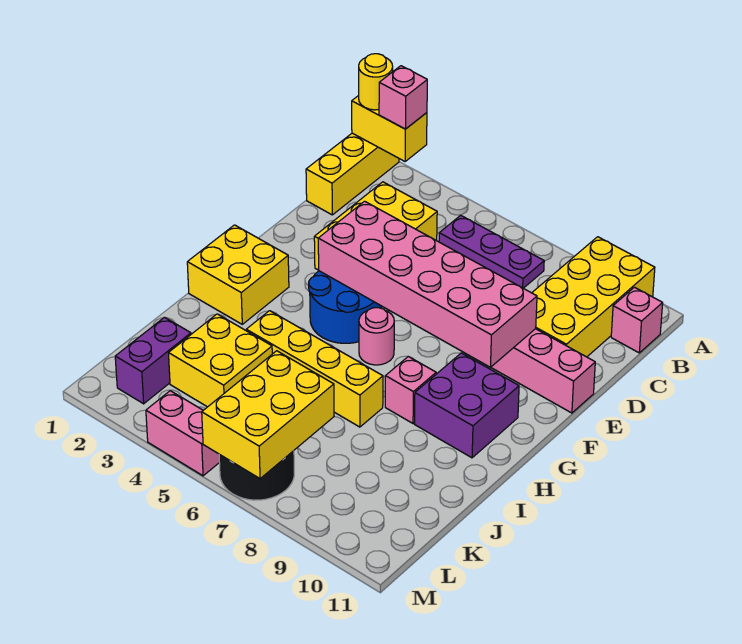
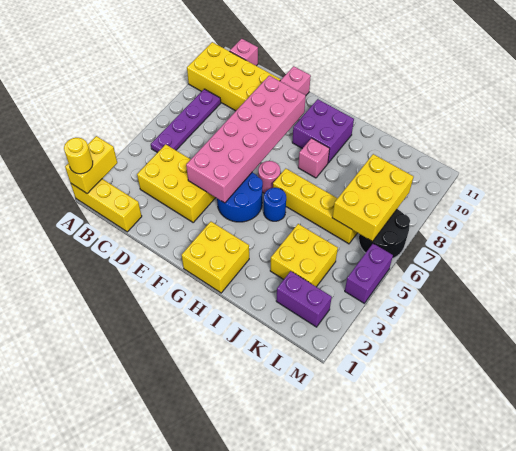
pink brick A2 level 3 -> none
purple plate B5:B7 level 1 -> purple plate B5:B8 level 1
none -> blue round brick H5 level 1
yellow brick I4:I7 level 1 -> yellow brick H6:K6 level 1
yellow brick K6:M7 level 2 -> yellow brick K6:L8 level 2
pink brick M4:M5 level 1 -> purple brick M4:M5 level 1

